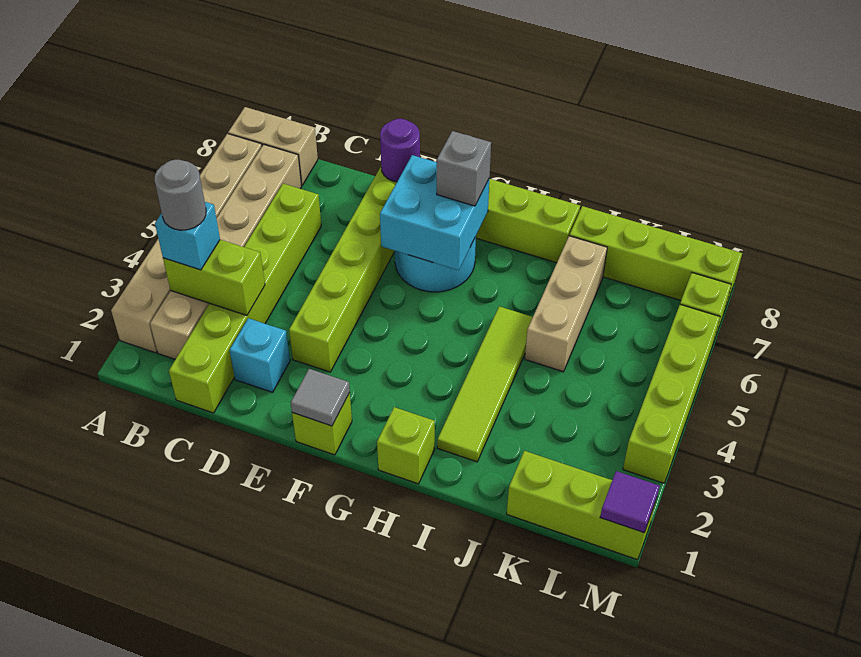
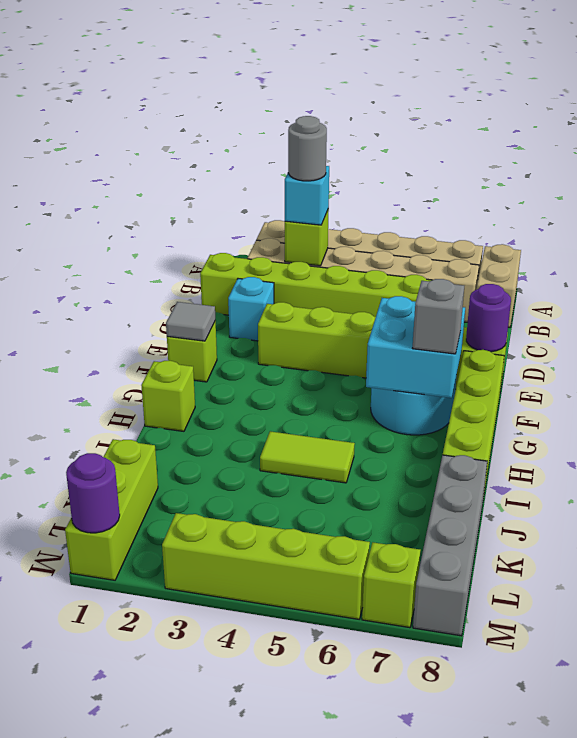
lime brick B3:C3 level 2 -> lime brick B3 level 2
lime tile I2:I5 level 1 -> lime tile I4:I5 level 1
tan brick J5:J7 level 1 -> none
lime brick J8:M8 level 1 -> grey brick J8:M8 level 1
purple tile M1 level 2 -> purple round brick M1 level 2

